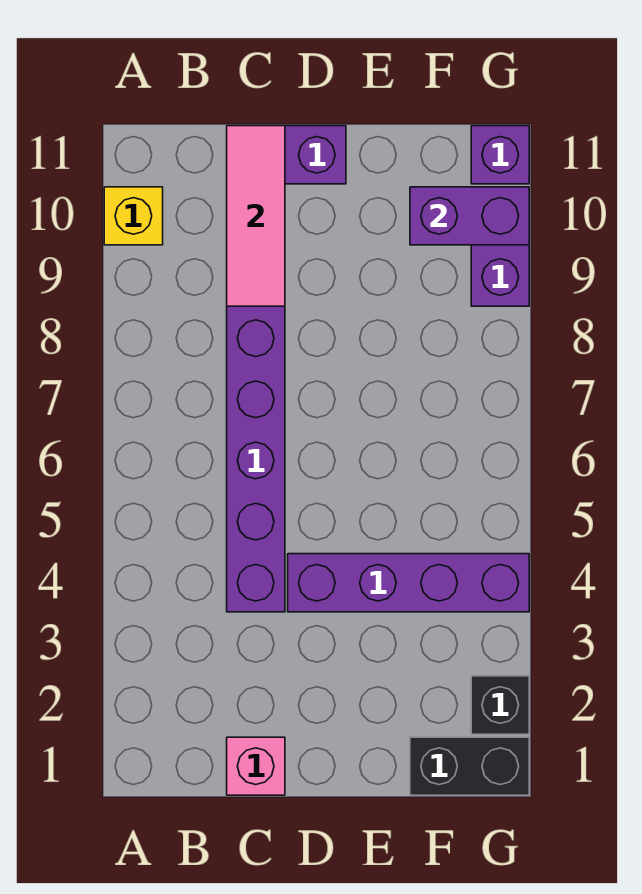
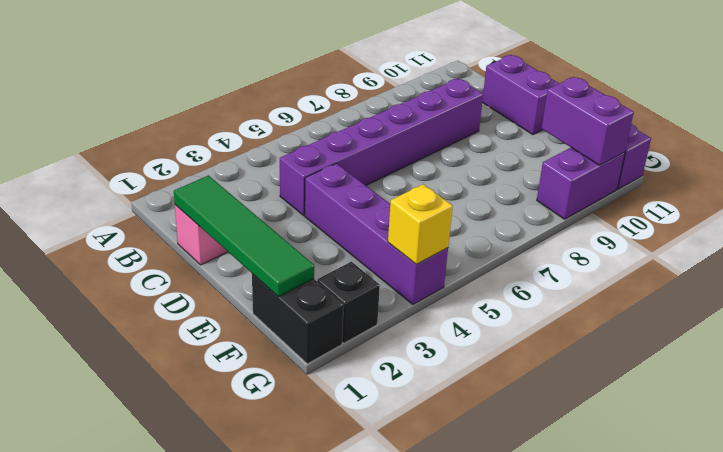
yellow brick A10 level 1 -> yellow brick G4 level 2
none -> green tile C1:F1 level 2
pink tile C9:C11 level 2 -> none

